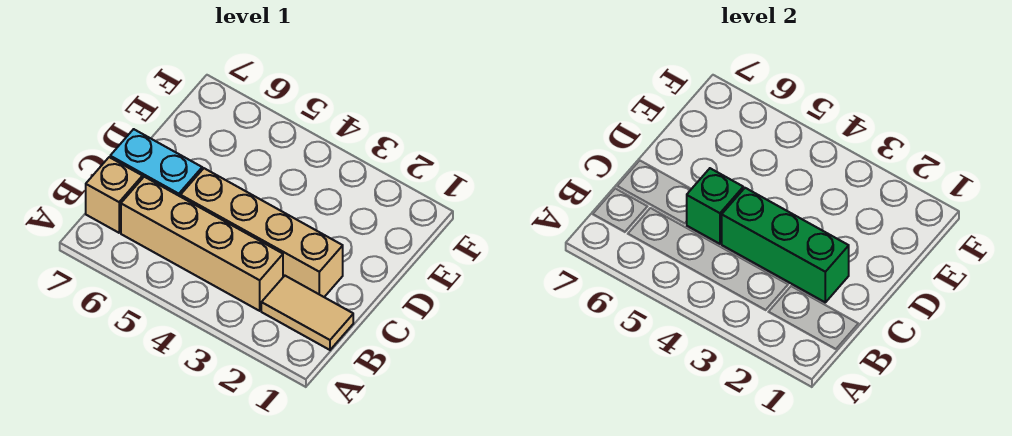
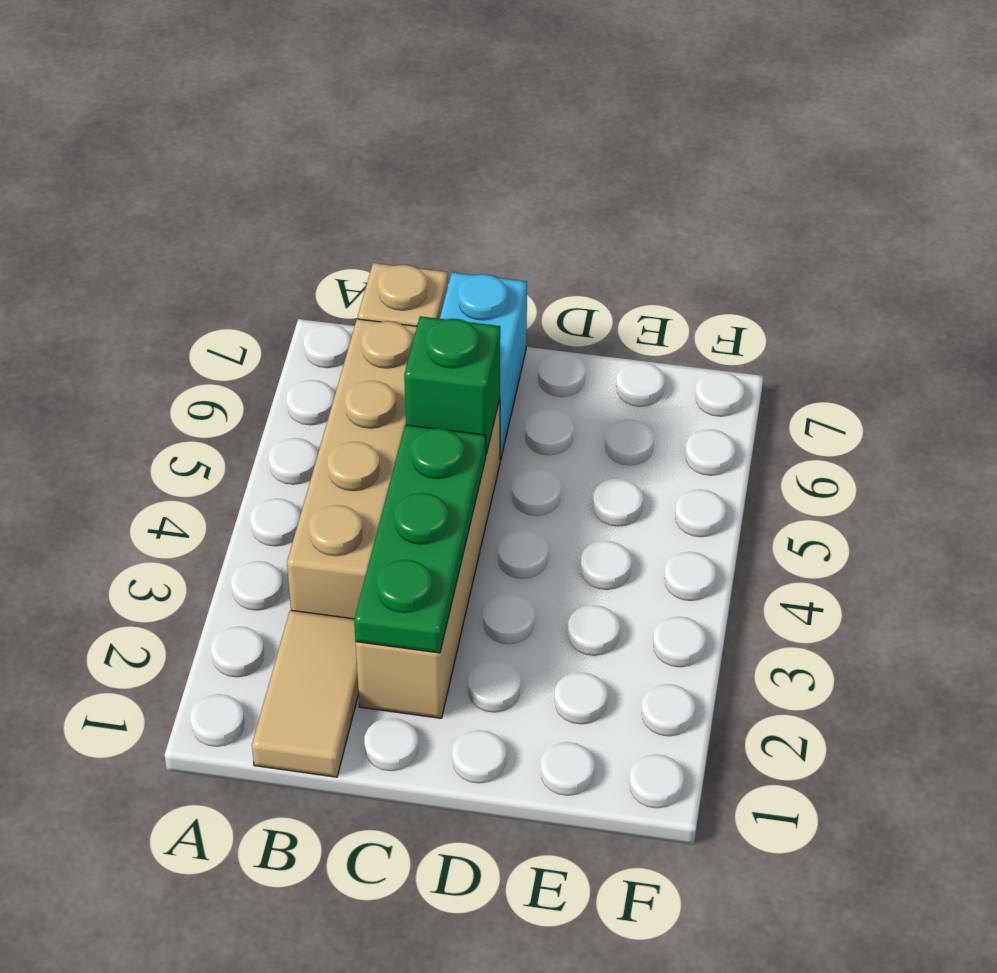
green brick C2:C4 level 2 -> green plate C2:C4 level 2

